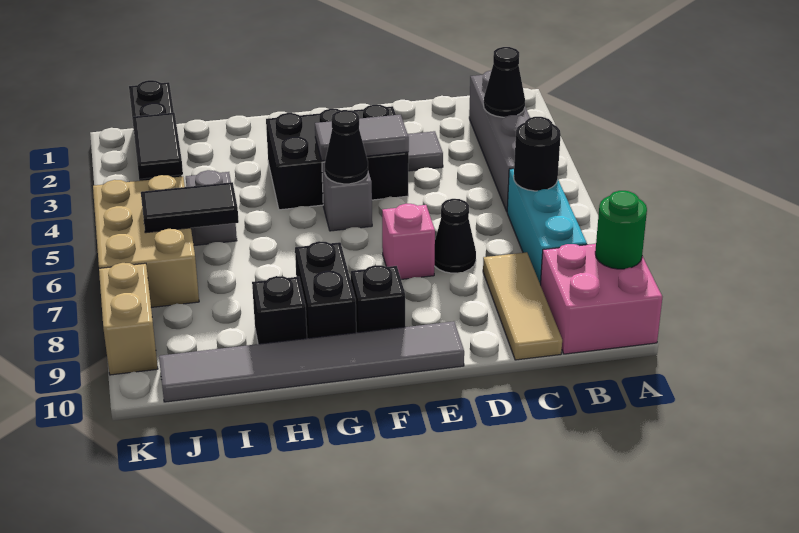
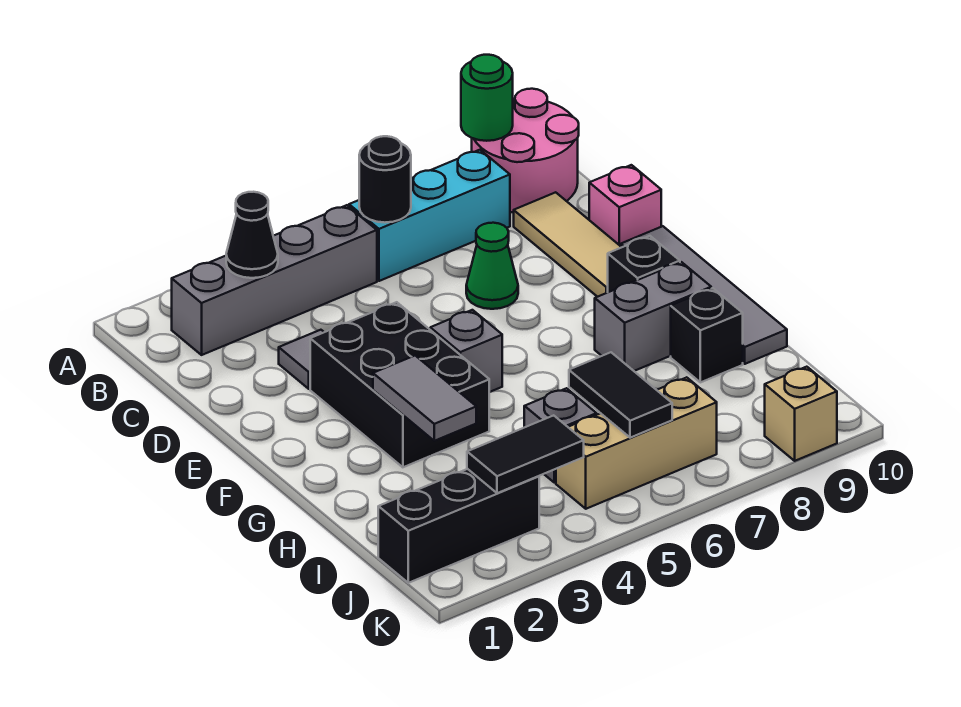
pink brick A9:B10 level 1 -> pink round brick A9:B10 level 1
tan tile C8:C10 level 1 -> tan tile C9:E9 level 1
black cone D7 level 1 -> green cone D7 level 1
grey tile E4:F4 level 2 -> grey tile G3:H3 level 2
pink brick E7 level 1 -> pink brick D10 level 1
grey tile E10:J10 level 1 -> grey tile E10:H10 level 1
black cone F5 level 2 -> none
black brick G8:G9 level 1 -> grey brick G8:G9 level 1
tan brick J5:K7 level 1 -> tan brick J5:J7 level 1
tan brick K8:K9 level 1 -> tan brick K9 level 1

